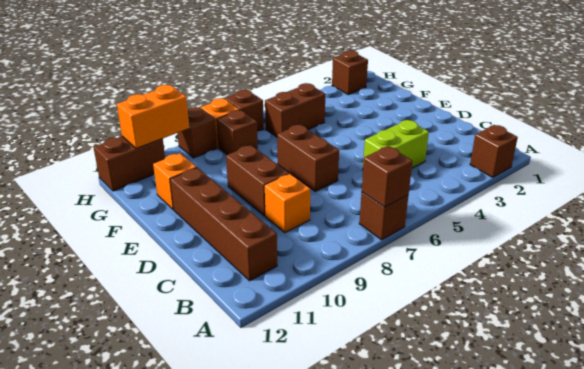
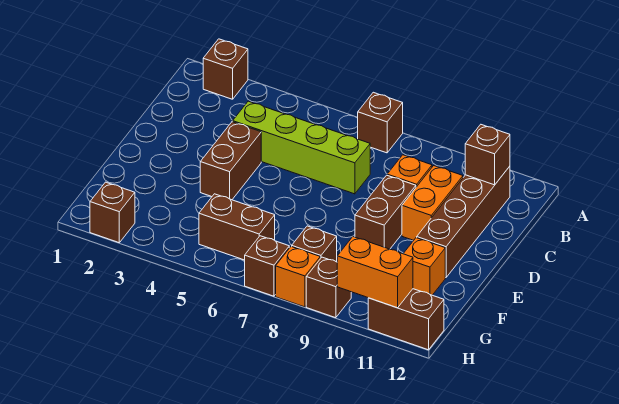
brown brick A7 level 2 -> brown brick B11 level 2
lime brick C4:C5 level 1 -> lime brick C4:C7 level 1
none -> orange brick C10:D10 level 1
brown brick D7:E7 level 1 -> brown brick D4:E4 level 1

